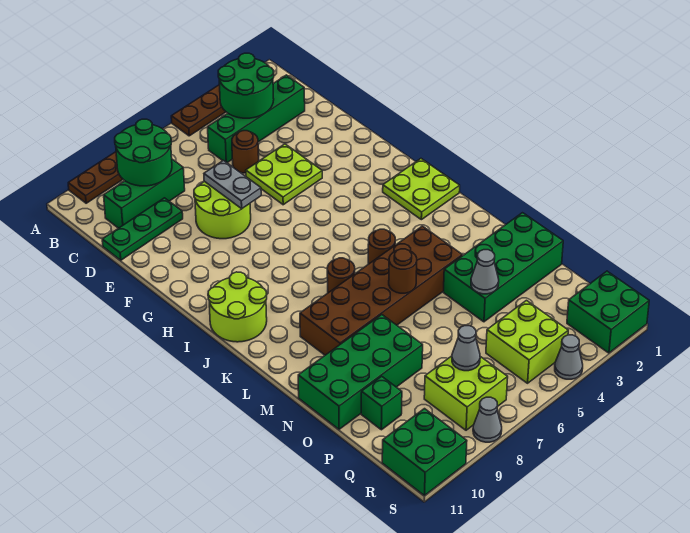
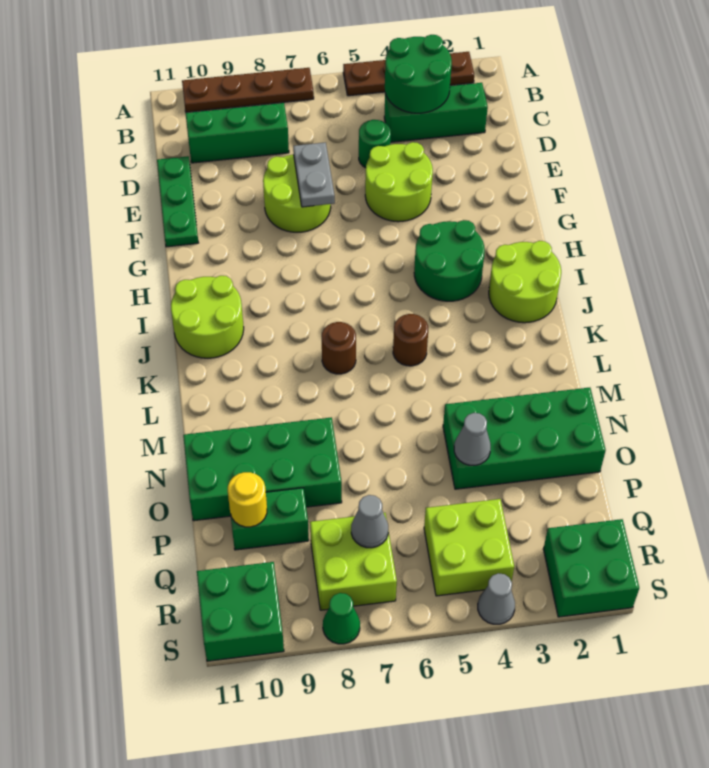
green round brick B8:C9 level 2 -> green round brick H3:I4 level 1
green brick C2:C5 level 1 -> green brick C2:C4 level 1
brown round brick D5 level 1 -> green round brick D5 level 1
green plate D9:D11 level 1 -> green plate D11:F11 level 1
lime plate E4:F5 level 1 -> lime round brick E4:F5 level 1
lime plate I1:J2 level 1 -> lime round brick I1:J2 level 1
brown brick L4:M9 level 1 -> none
brown round brick M6 level 2 -> none
green brick P10 level 1 -> green brick P9:P10 level 1
none -> yellow round brick P10 level 2
grey cone S8 level 1 -> green cone S8 level 1

